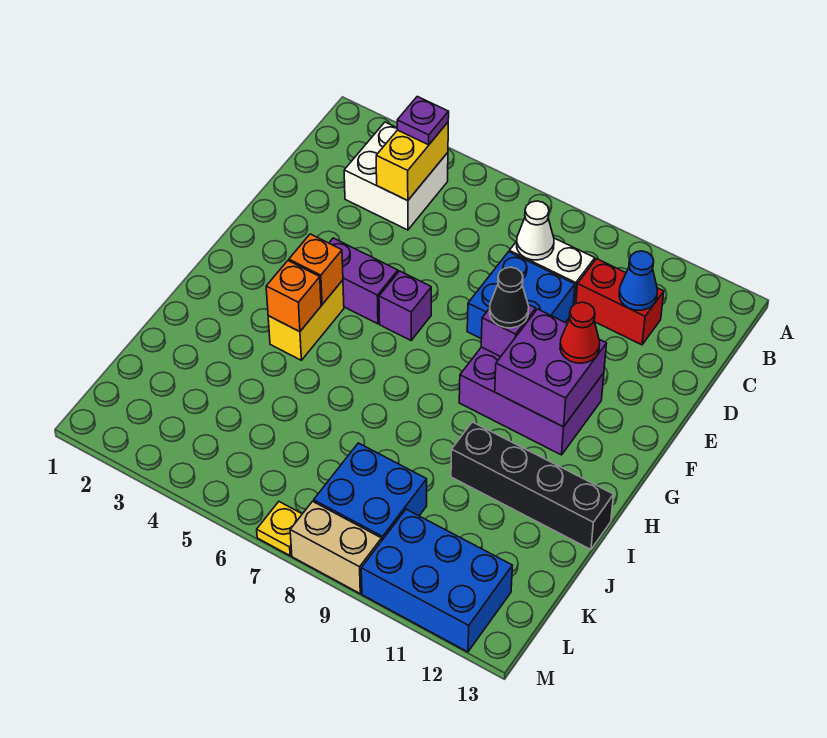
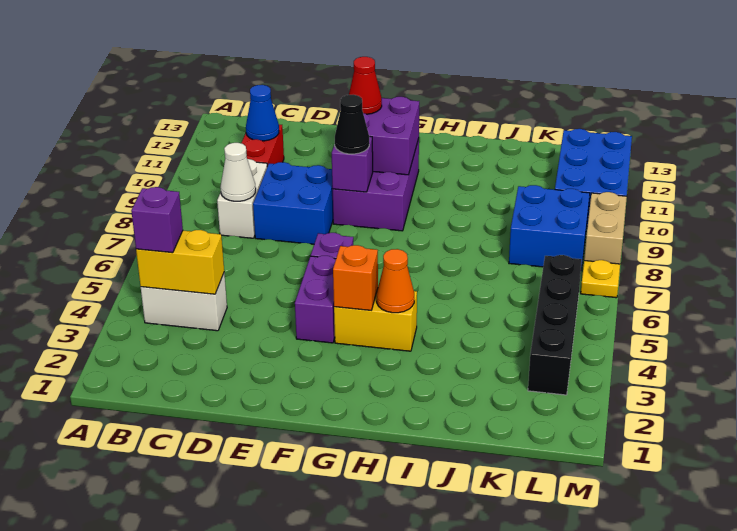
white brick B3:C4 level 1 -> white brick B4:C4 level 1
purple plate B4 level 3 -> purple brick B4 level 3
orange brick H4 level 2 -> orange cone H4 level 2
black brick I10:I13 level 1 -> black brick L3:L6 level 1

